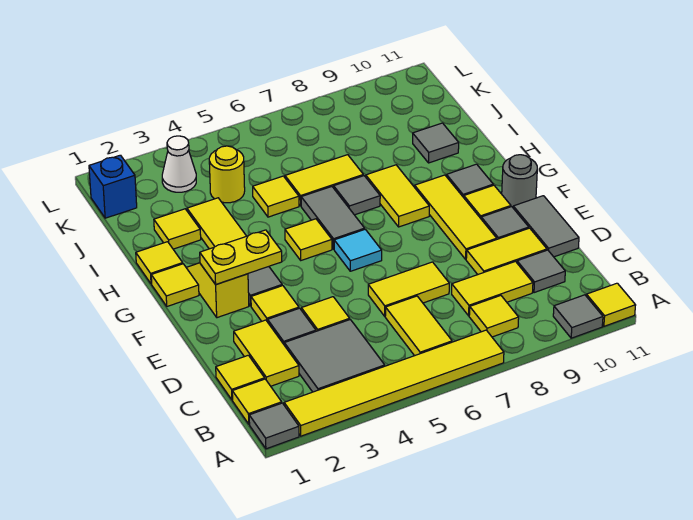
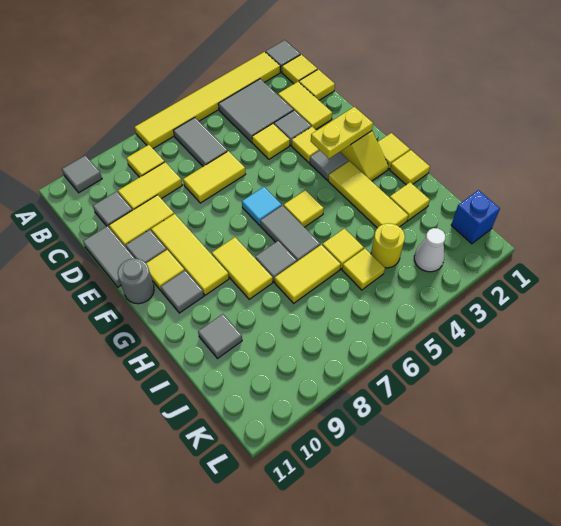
yellow tile A11 level 1 -> yellow tile J5 level 1
yellow tile B6:C6 level 1 -> grey tile B6:C6 level 1

